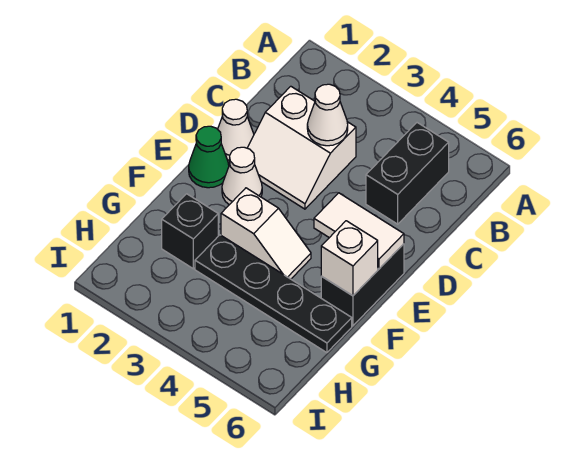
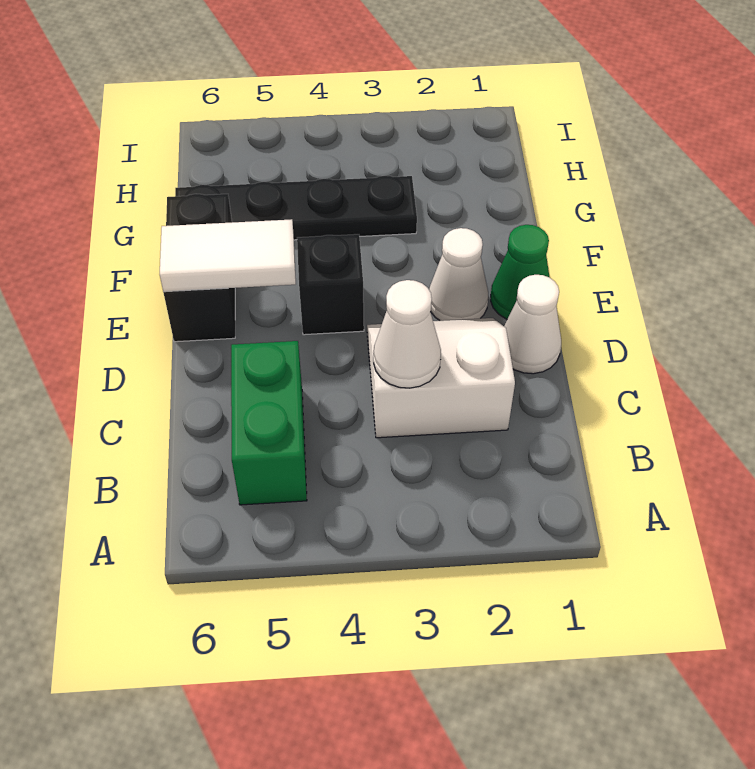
black brick B5:C5 level 1 -> green brick B5:C5 level 1
white slope F3:F4 level 1 top 3 -> none
white brick F6 level 2 -> none
black brick G2 level 1 -> black brick E4 level 1

